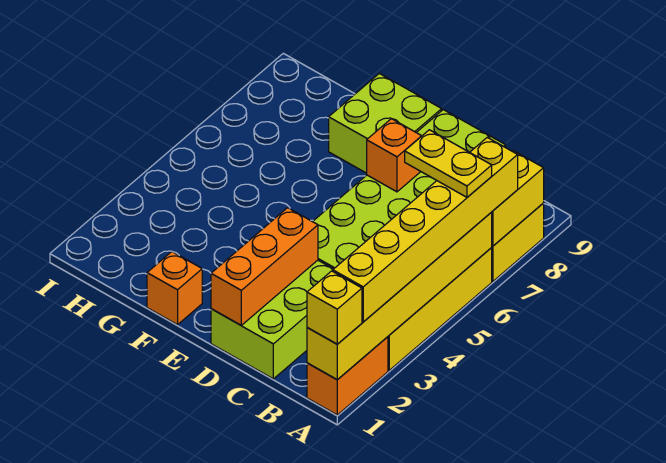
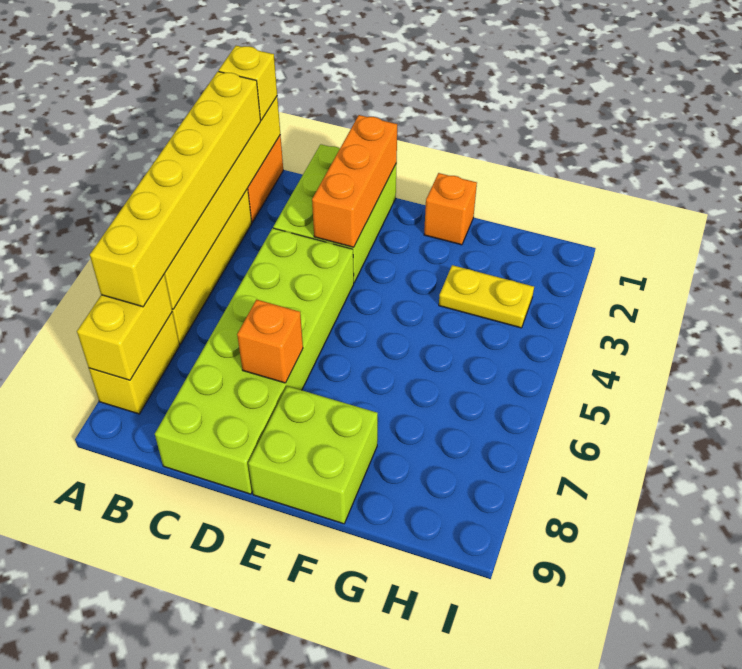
yellow plate A6:B6 level 4 -> yellow plate G3:H3 level 1

